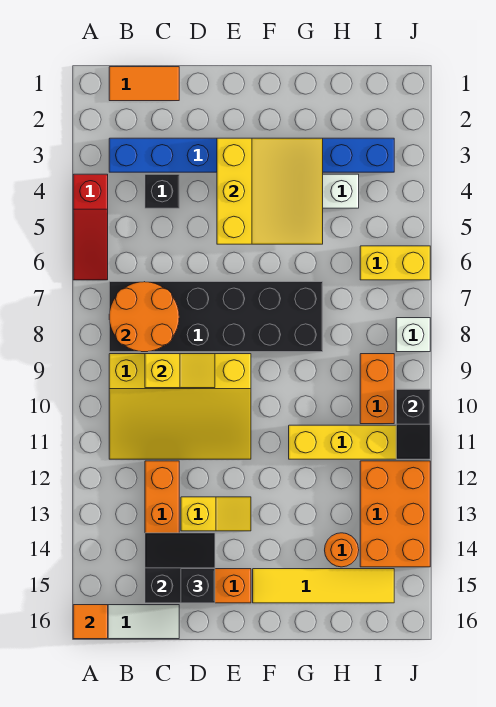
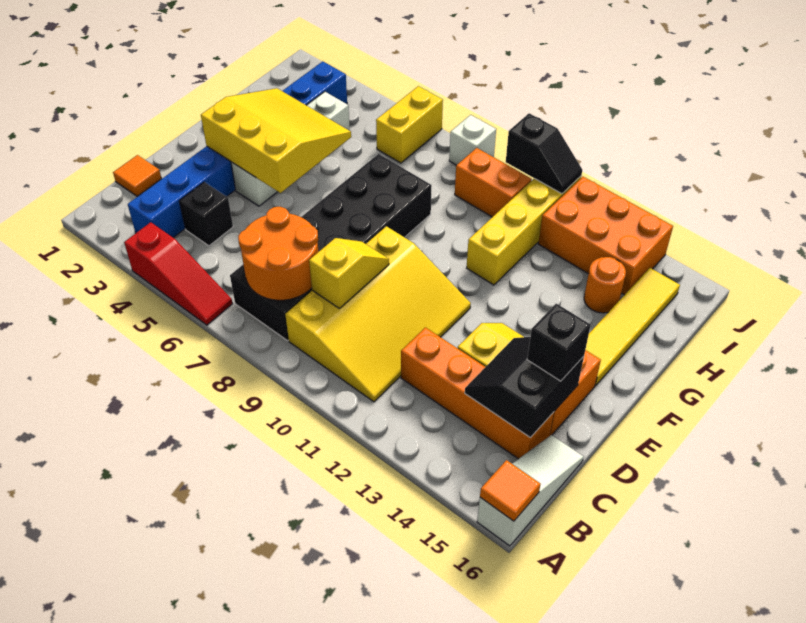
orange tile B1:C1 level 1 -> orange tile C1 level 1

